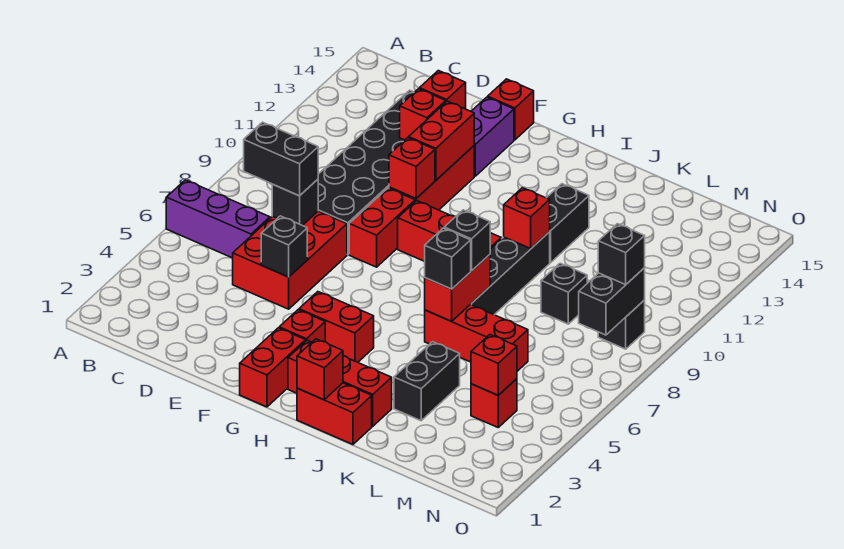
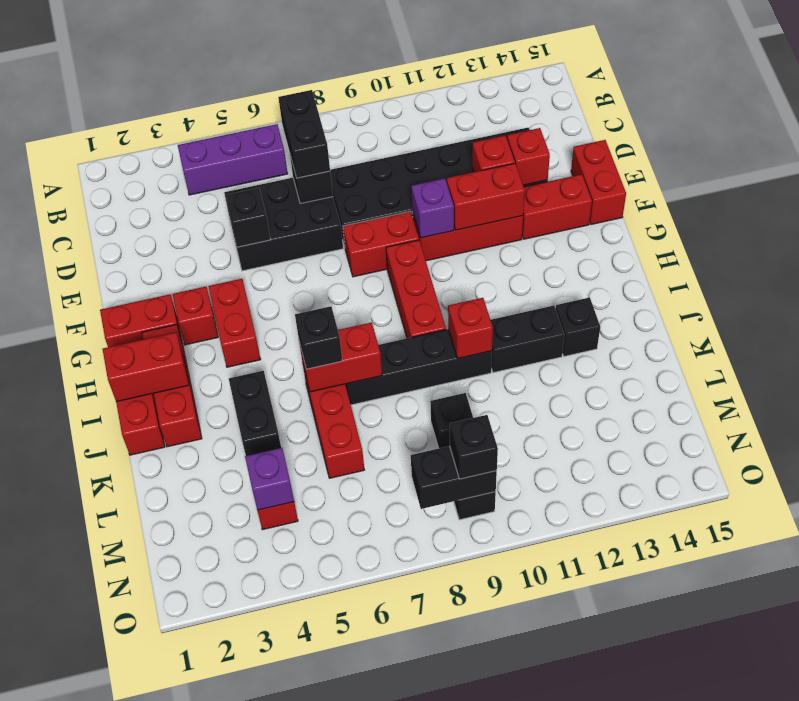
purple brick A6:C6 level 1 -> purple brick B4:B6 level 1
red brick D5:E7 level 1 -> black brick D5:E7 level 1
red brick F10 level 2 -> purple brick F10 level 2
purple brick F13:F14 level 1 -> red brick F13:F14 level 1
red brick F15 level 1 -> red brick E15:F15 level 1
red brick I1 level 2 -> red brick I1:I2 level 2
black brick J7 level 3 -> black brick J13 level 1
black brick K3:K4 level 1 -> black brick J4:K4 level 1
red brick M4 level 2 -> purple brick M4 level 2

